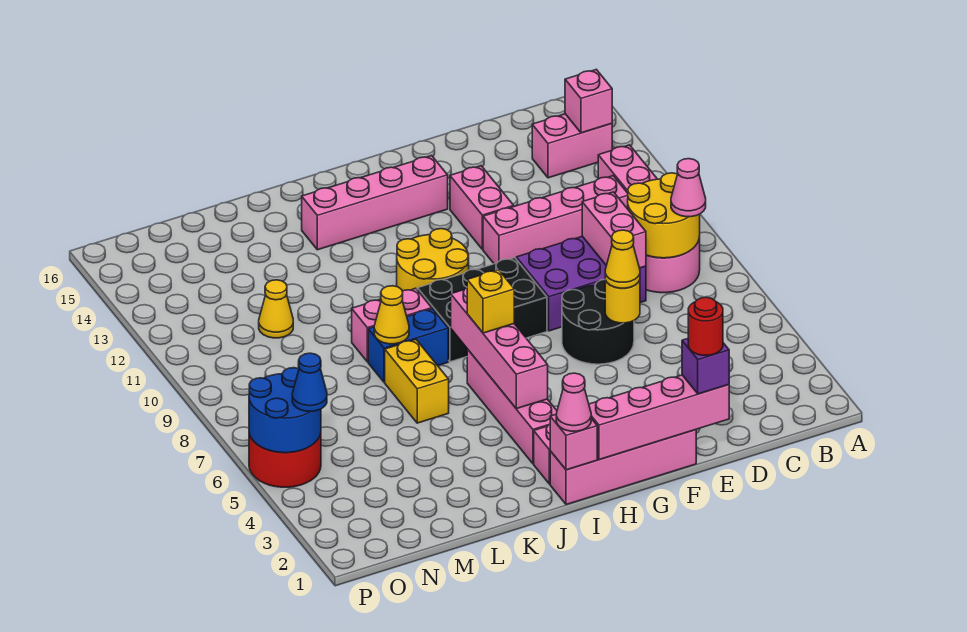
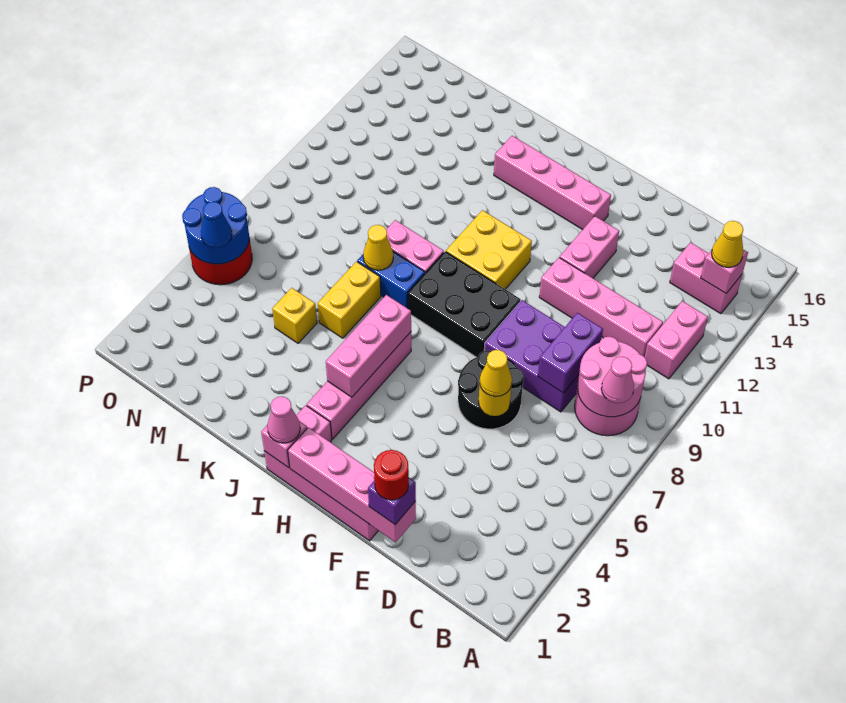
yellow round brick B8:C9 level 2 -> pink round brick B8:C9 level 2
pink brick D8:D9 level 2 -> purple brick D8:D9 level 2
yellow round brick H10:I11 level 1 -> yellow brick H10:I11 level 1
pink brick I4:I7 level 2 -> pink brick I4:I6 level 2
yellow brick I6 level 3 -> yellow brick L5 level 1
yellow cone M11 level 1 -> yellow cone B14 level 3

